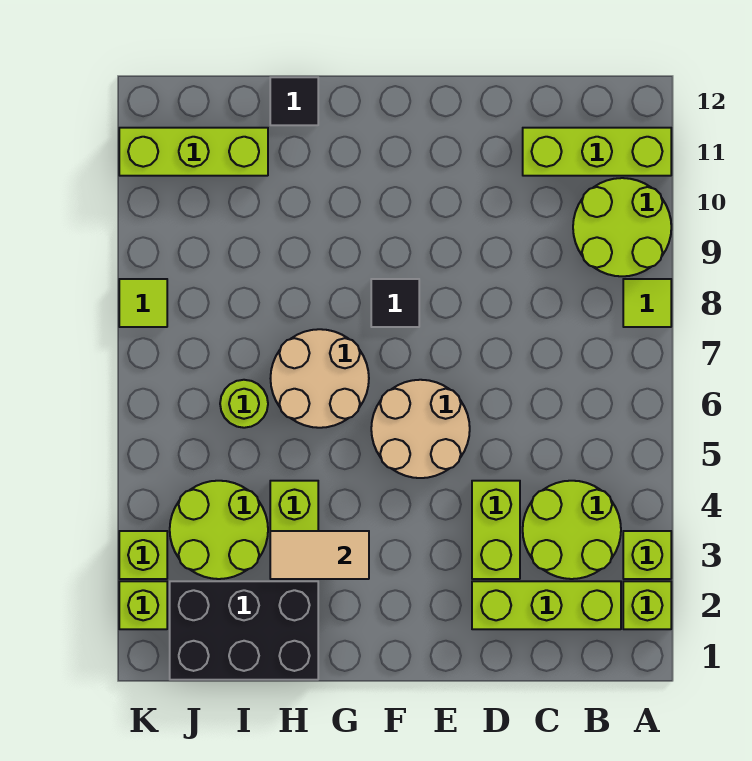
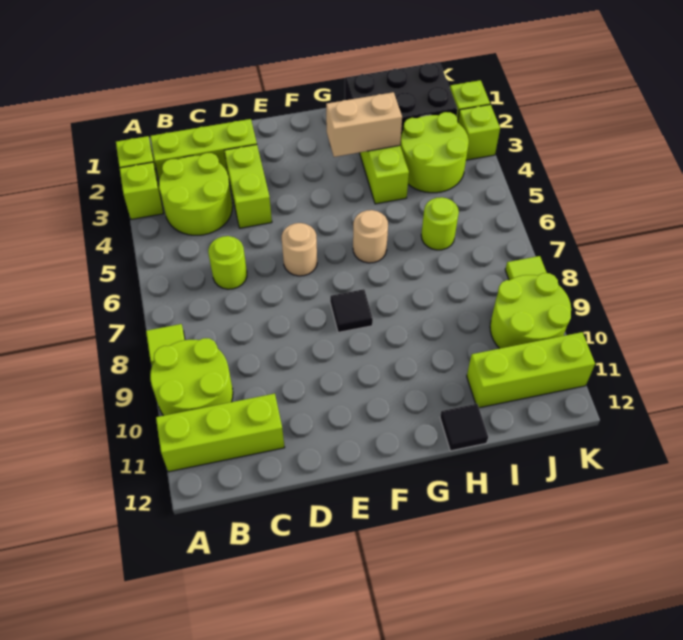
none -> lime round brick C6 level 1
tan round brick E5:F6 level 1 -> tan round brick E6 level 1
tan tile G3:H3 level 2 -> tan brick G3:H3 level 2
tan round brick G6:H7 level 1 -> tan round brick G6 level 1
none -> lime round brick J9:K10 level 1

